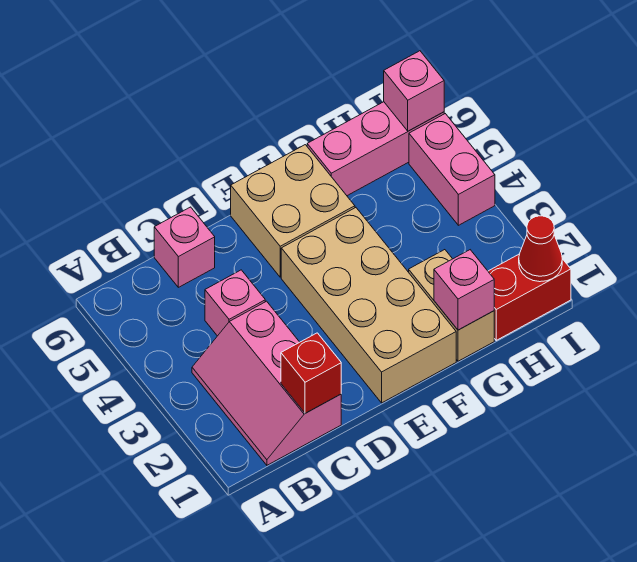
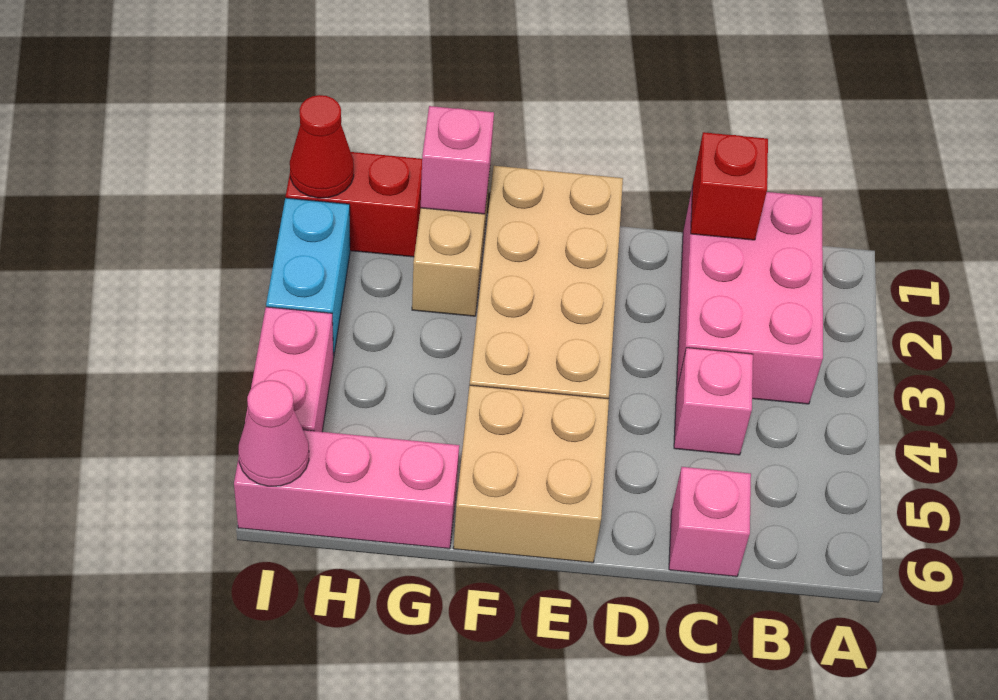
pink slope B1:C3 level 1 top C -> pink brick B1:C3 level 1
none -> cyan brick I2:I3 level 1
pink brick I6 level 2 -> pink cone I6 level 2

